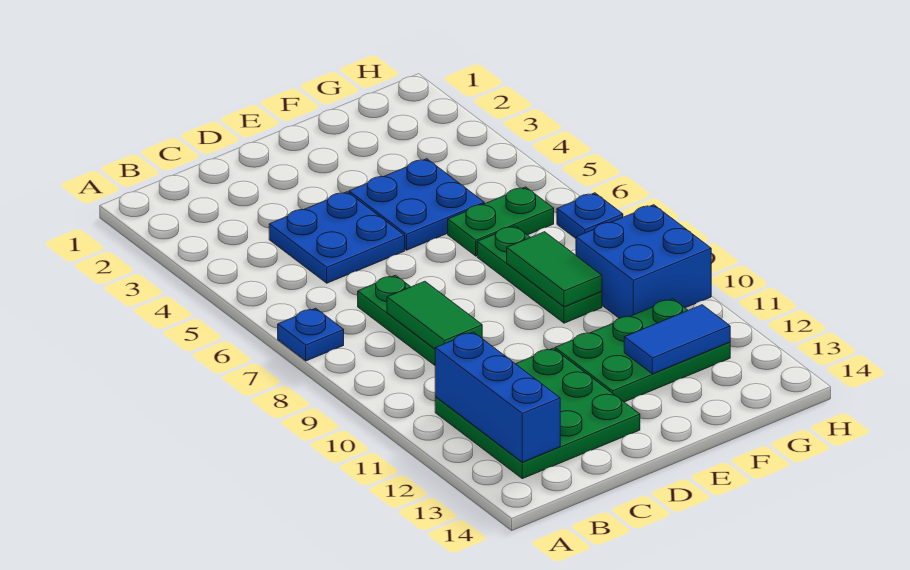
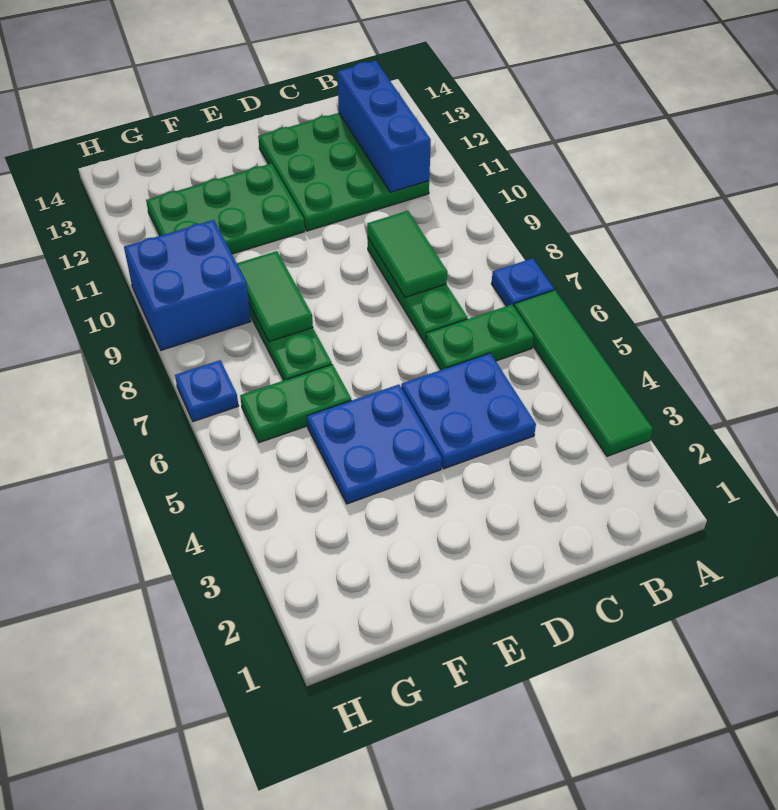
none -> green tile A3:A6 level 1
none -> green plate B6:C6 level 1
blue tile F12:G12 level 2 -> none

